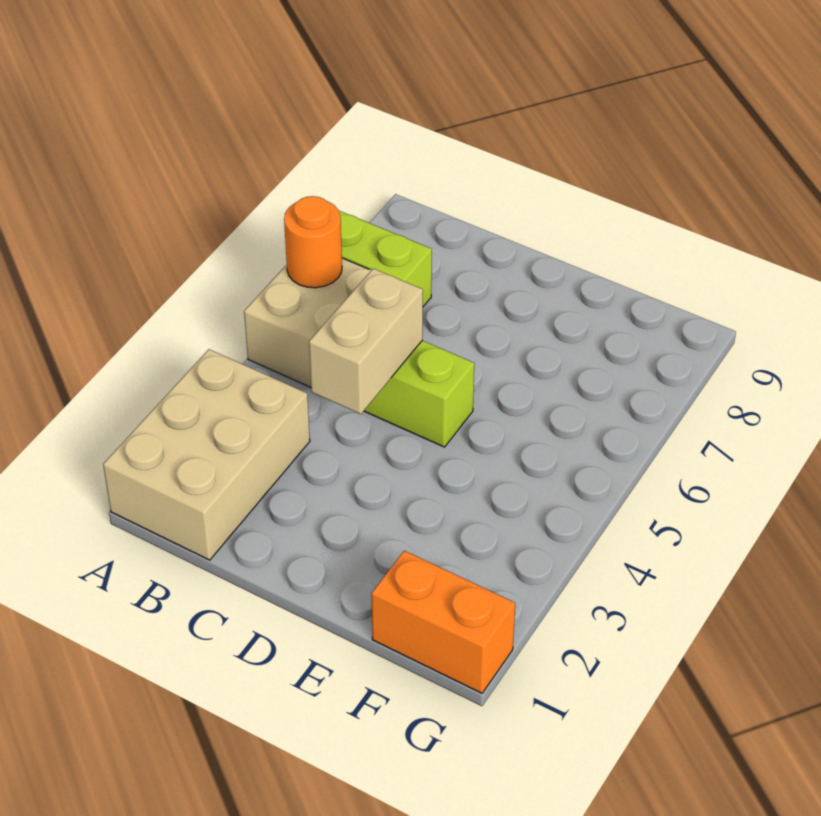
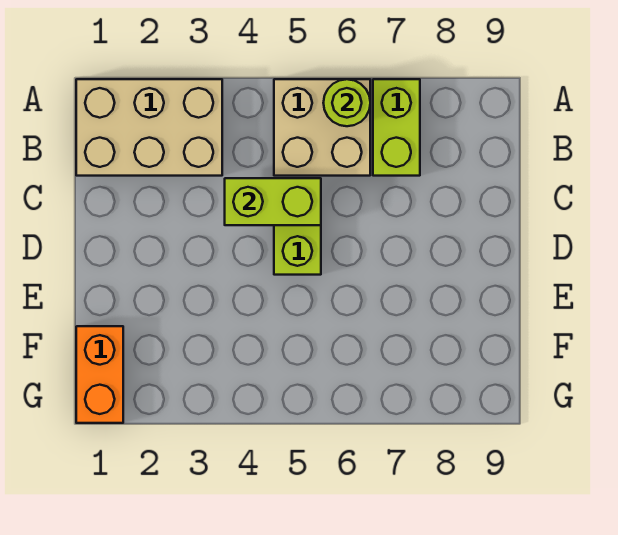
orange round brick A6 level 2 -> lime round brick A6 level 2
tan brick C4:C5 level 2 -> lime brick C4:C5 level 2

